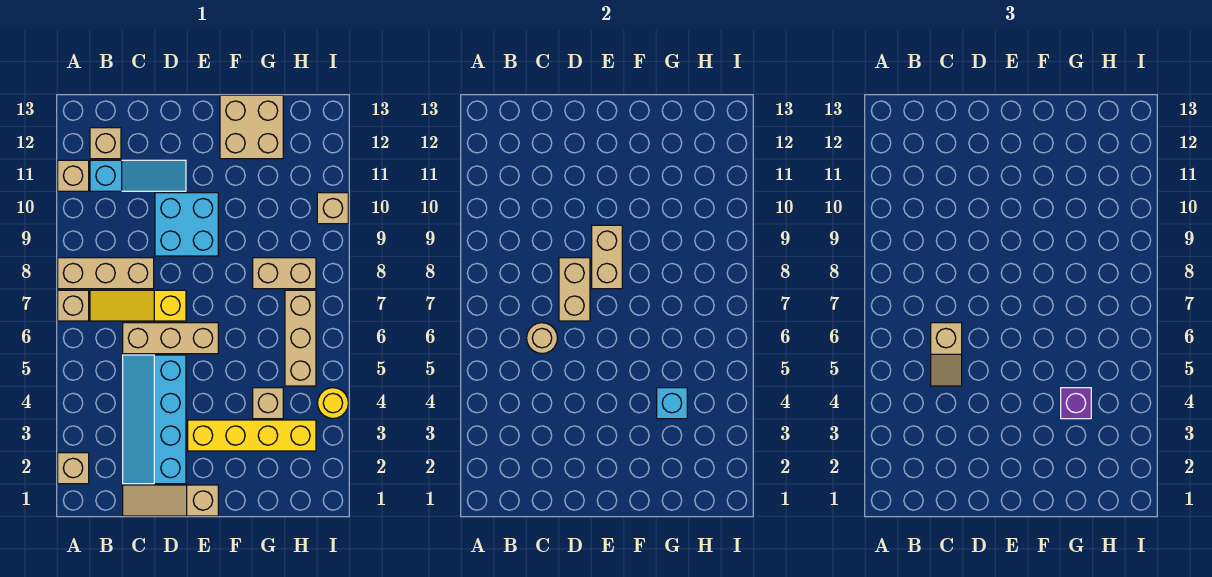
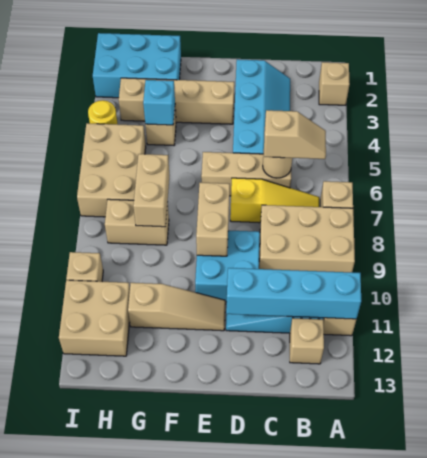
tan brick A8:C8 level 1 -> tan brick A8:C9 level 1
none -> cyan brick A11:D11 level 2
tan slope C1:E1 level 1 top E -> tan slope E11:G11 level 1 top G
tan slope C5:C6 level 3 top 6 -> tan slope B6:C6 level 3 top C
tan brick D7:D8 level 2 -> tan brick G7:G8 level 2
yellow brick E3:H3 level 1 -> tan brick E3:H3 level 1
tan brick F12:G13 level 1 -> tan brick H11:I12 level 1
none -> cyan brick G1:I2 level 1
purple brick G4 level 3 -> none
tan brick H5:H7 level 1 -> tan brick H5:I7 level 1

